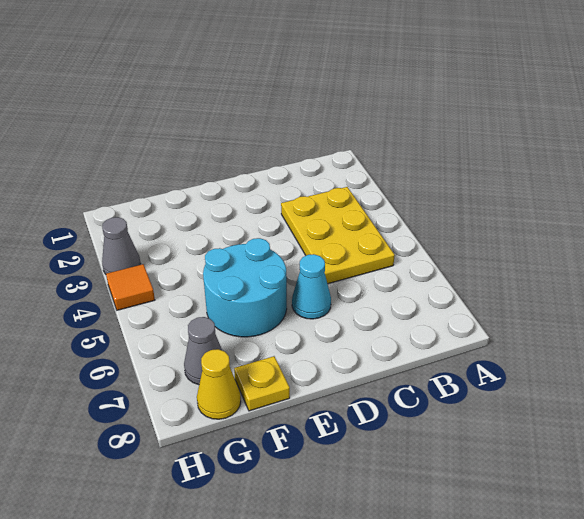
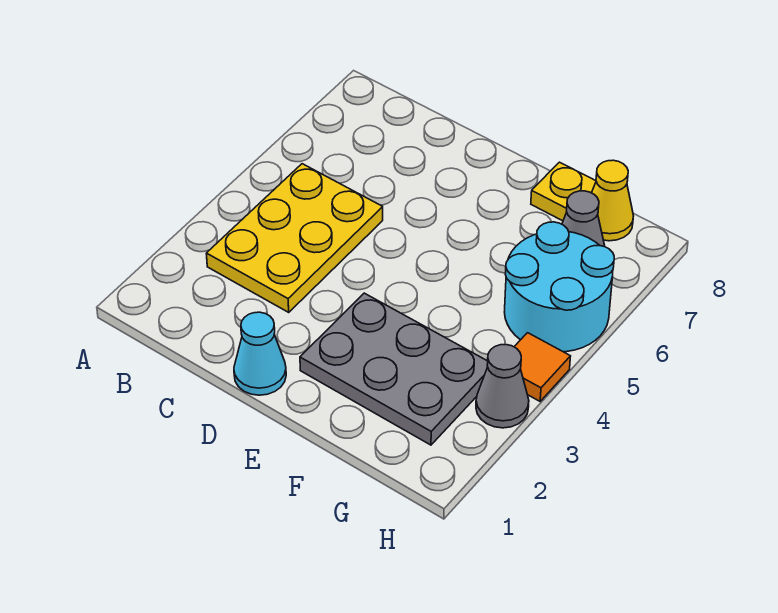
cyan cone D6 level 1 -> cyan cone D1 level 1
none -> grey plate E2:G3 level 1
cyan round brick E5:F6 level 1 -> cyan round brick G5:H6 level 1

